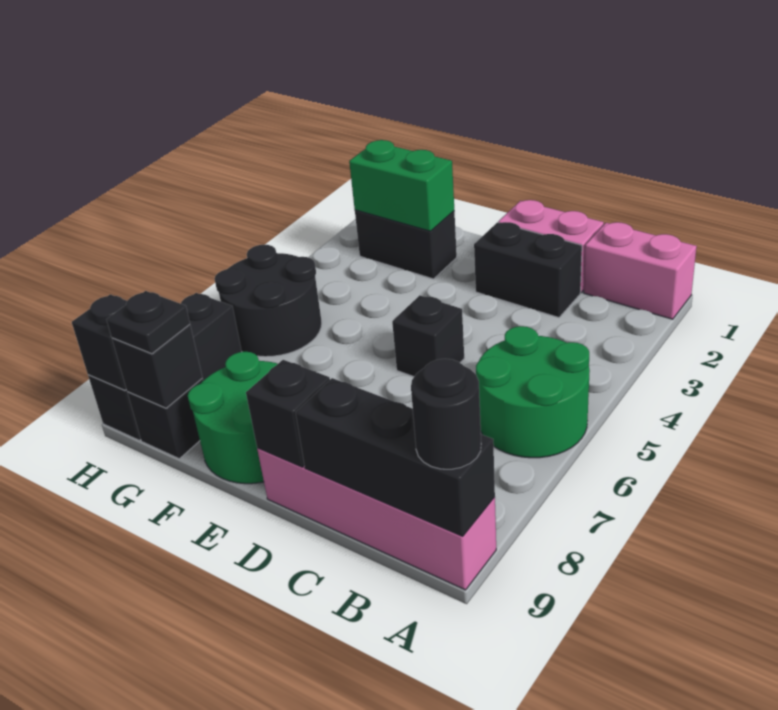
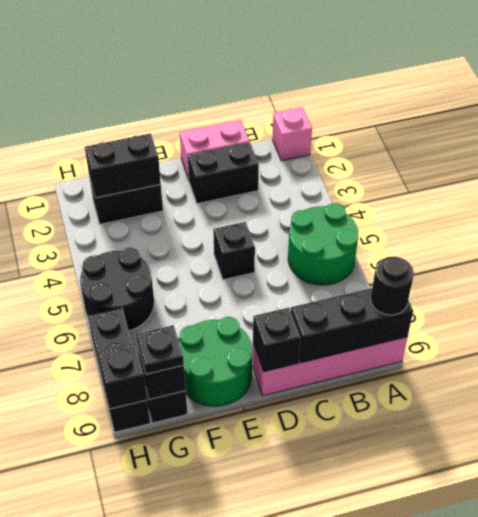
pink brick A1:B1 level 1 -> pink brick A1 level 1
green brick F2:G2 level 2 -> black brick F2:G2 level 2

